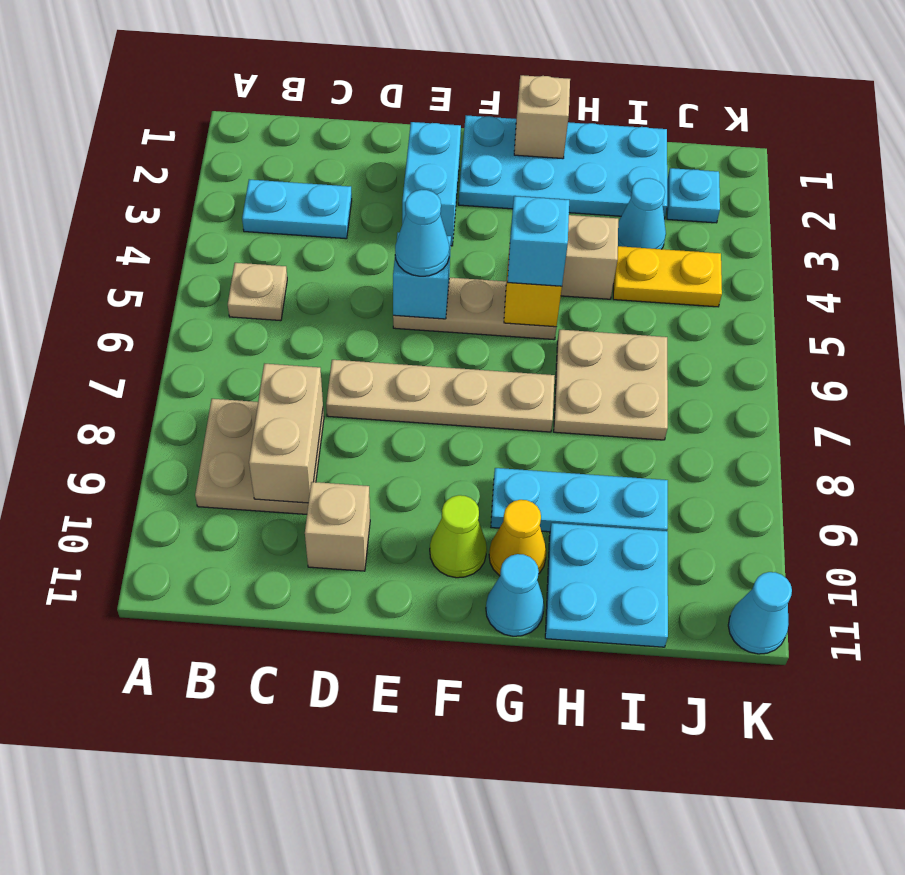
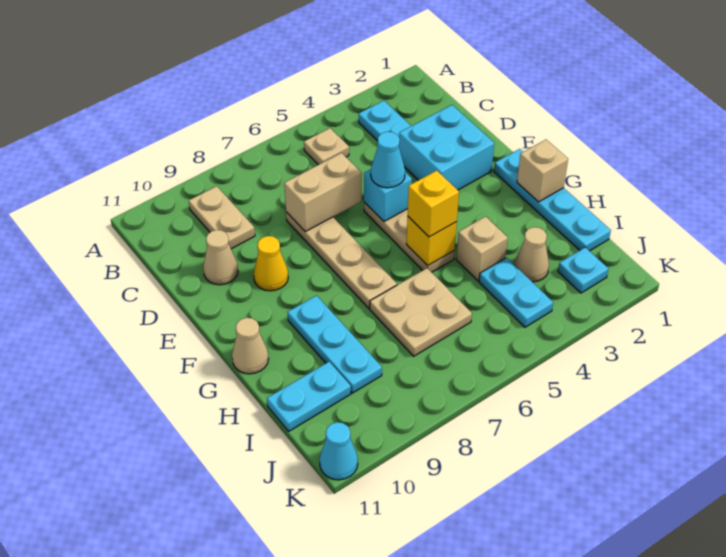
tan plate B8:C9 level 1 -> tan plate B9:C9 level 1
tan brick C8:C9 level 2 -> tan brick D6:D7 level 2
tan brick D10 level 1 -> tan cone D10 level 1
cyan brick E2:E3 level 1 -> cyan brick D2:E3 level 1
cyan plate F1:I2 level 1 -> cyan plate F1:I1 level 1
lime cone F10 level 1 -> none
cyan brick G5 level 3 -> yellow brick G5 level 3
yellow cone G10 level 1 -> yellow cone E9 level 1
cyan cone G11 level 1 -> tan cone G11 level 1
cyan plate H10:I11 level 1 -> cyan plate I10:I11 level 1
cyan cone I3 level 1 -> tan cone I3 level 1
yellow plate I4:J4 level 1 -> cyan plate I4:J4 level 1

